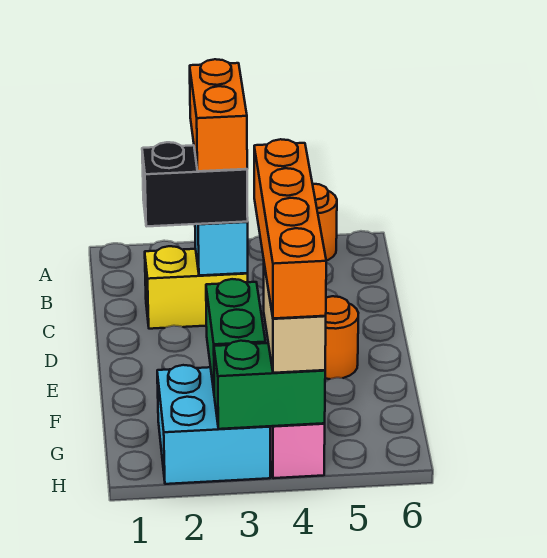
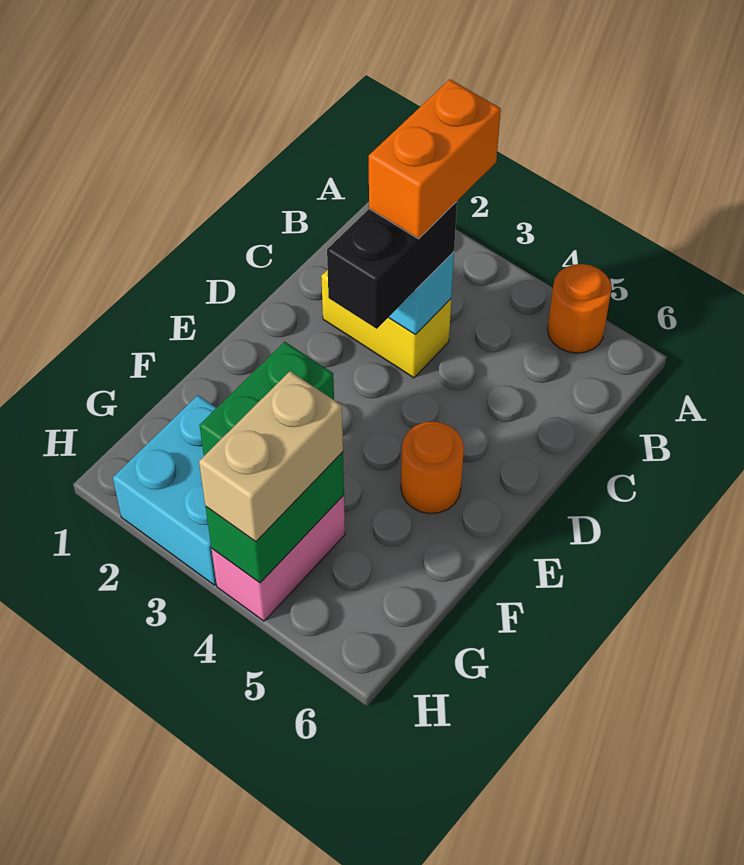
black brick C2:C3 level 3 -> black brick C3:D3 level 3
orange brick E4:H4 level 4 -> none
green brick H3:H4 level 2 -> green brick G4:H4 level 2

